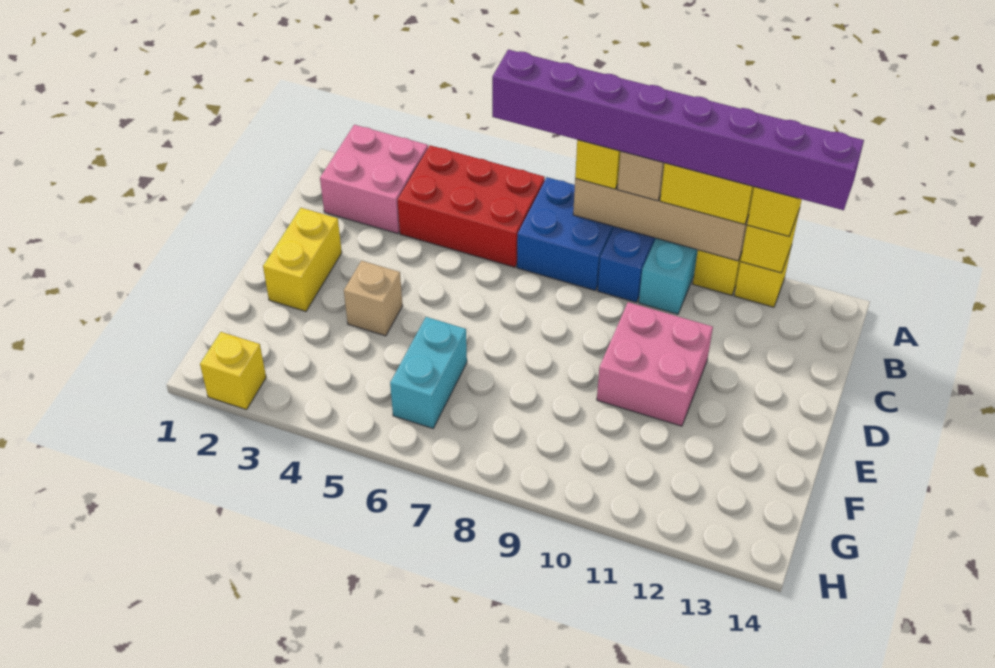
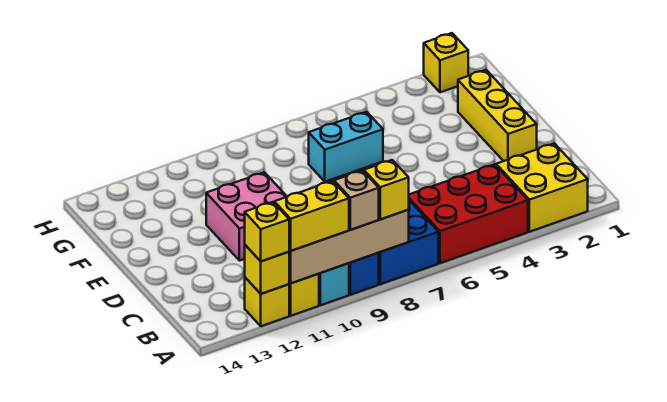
pink brick A2:B3 level 1 -> yellow brick A2:B3 level 1
purple brick A6:A13 level 4 -> none
yellow brick D2:E2 level 1 -> yellow brick D2:F2 level 1
tan brick E4 level 1 -> none
cyan brick F6:G6 level 1 -> cyan brick F6:F7 level 1

